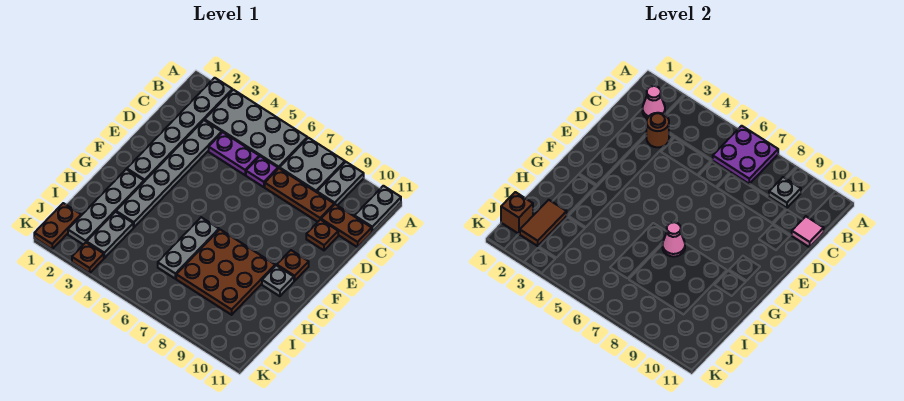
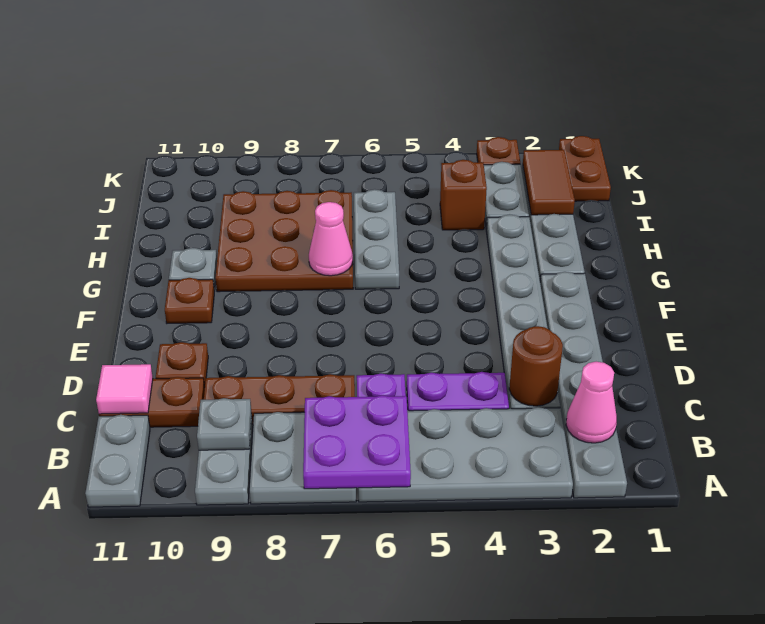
brown brick J1 level 2 -> brown brick I4 level 1

